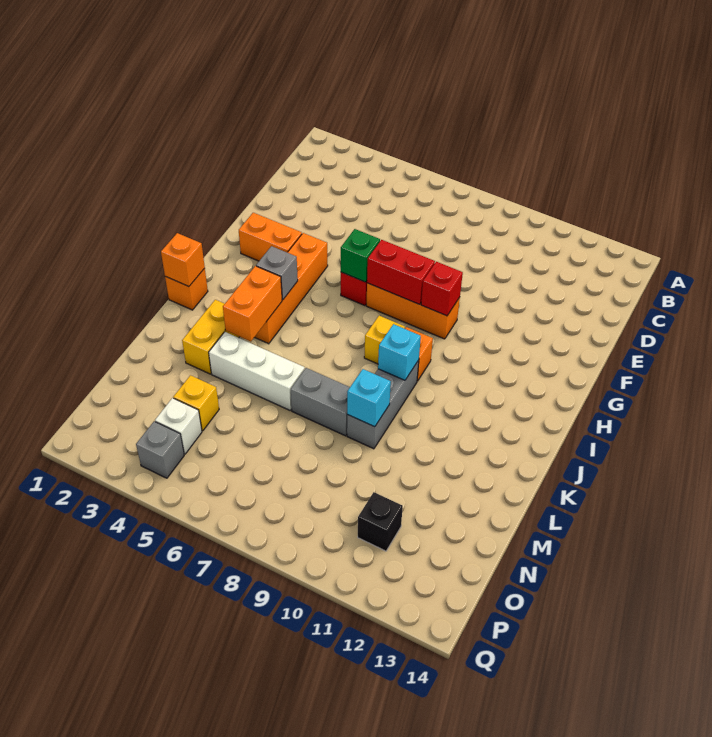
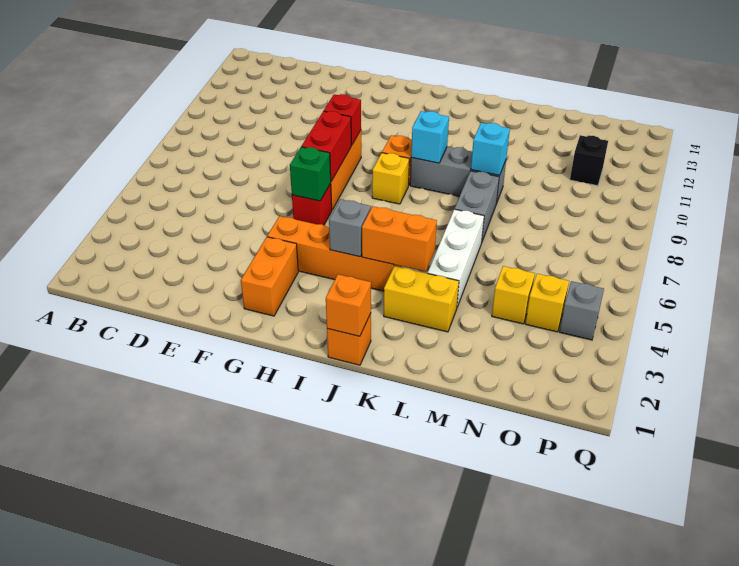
white brick O4 level 1 -> yellow brick O4 level 1

